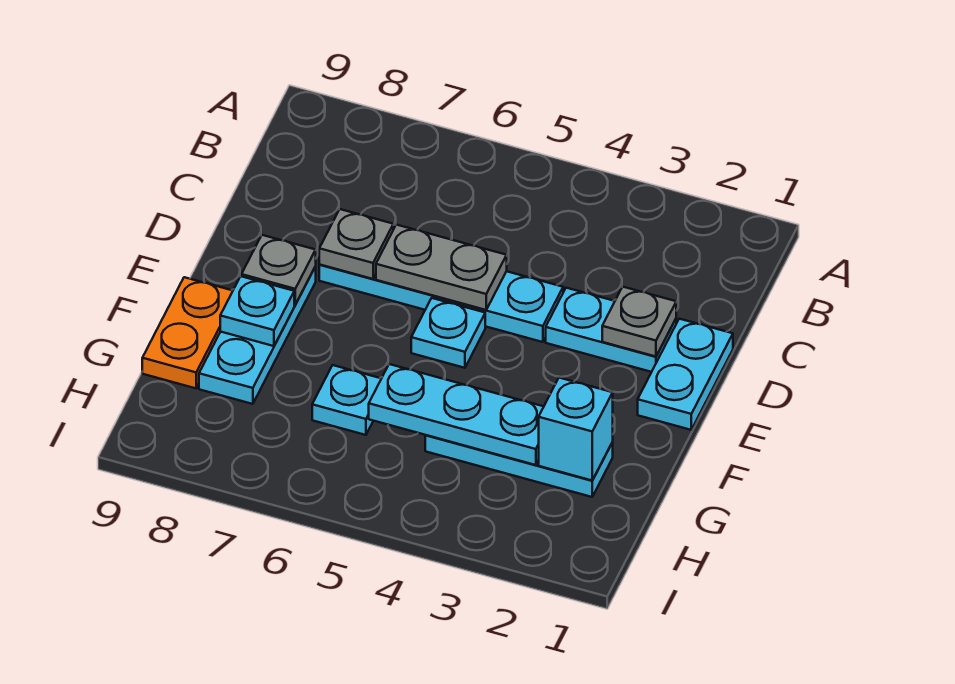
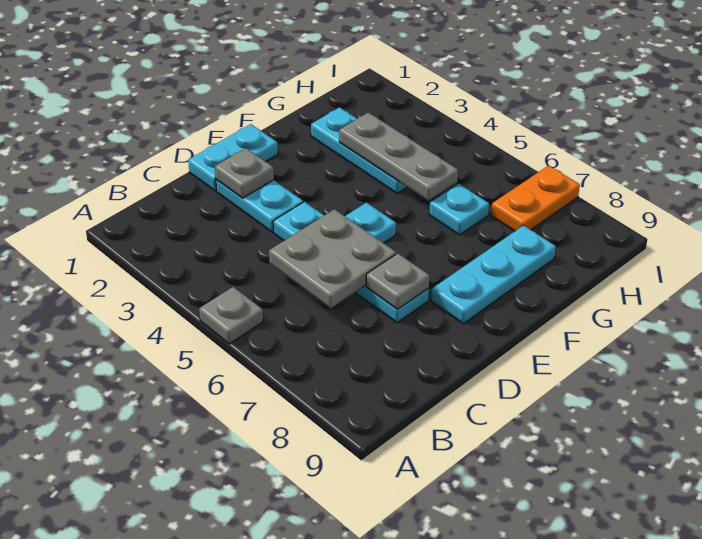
grey plate D5:D6 level 2 -> grey plate C5:D6 level 2
grey plate E8 level 2 -> grey plate A5 level 1
cyan plate F8 level 2 -> none
orange plate F9:G9 level 1 -> orange plate H7:I7 level 1
cyan brick G2 level 2 -> none
cyan plate G3:G5 level 2 -> grey plate G3:G5 level 2

